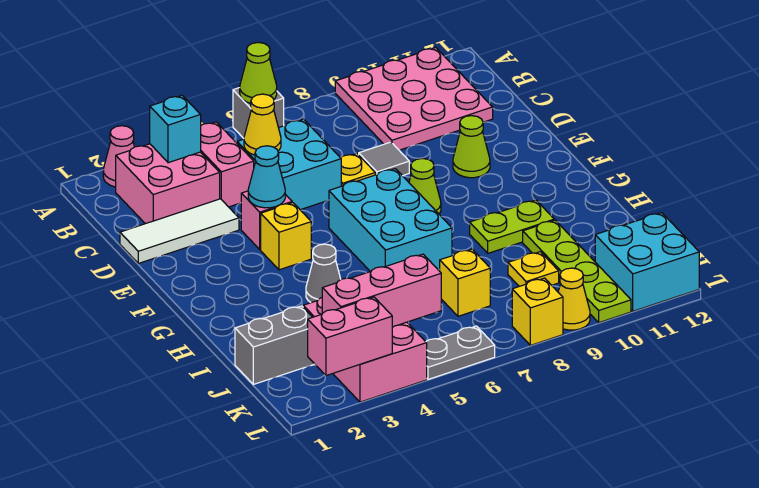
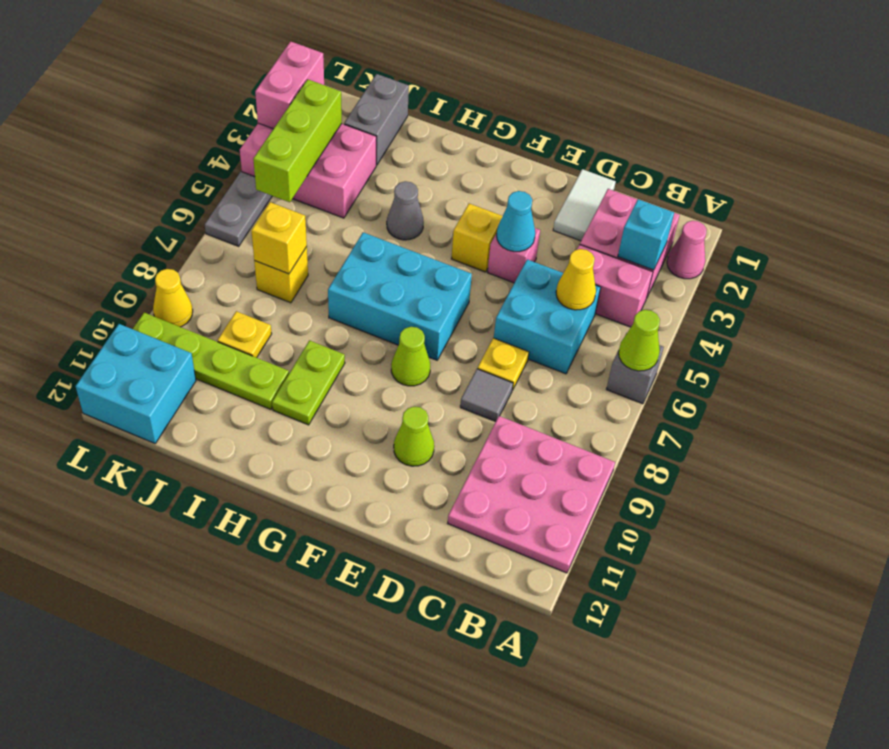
white tile D1:D3 level 1 -> white tile D1:D2 level 1
pink brick K3:K5 level 2 -> lime brick K3:K5 level 2
yellow brick L8 level 1 -> yellow brick J7 level 2

